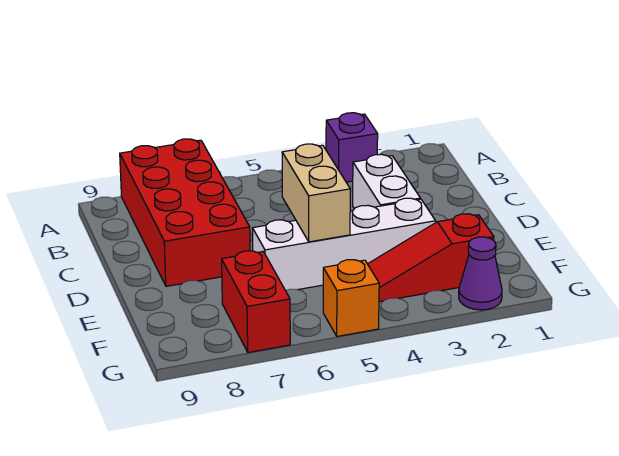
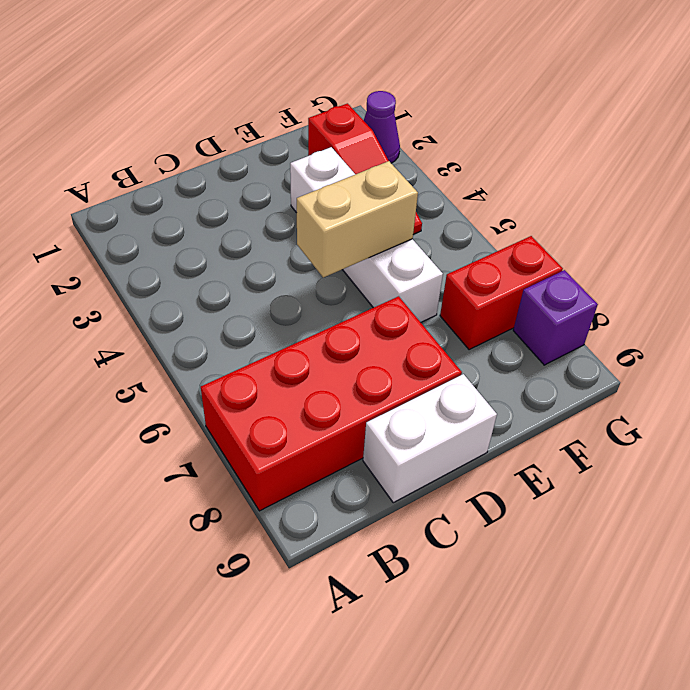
purple brick A3 level 1 -> purple brick G8 level 1
white brick C3:D3 level 1 -> white brick C9:D9 level 1
orange brick G5 level 1 -> none

